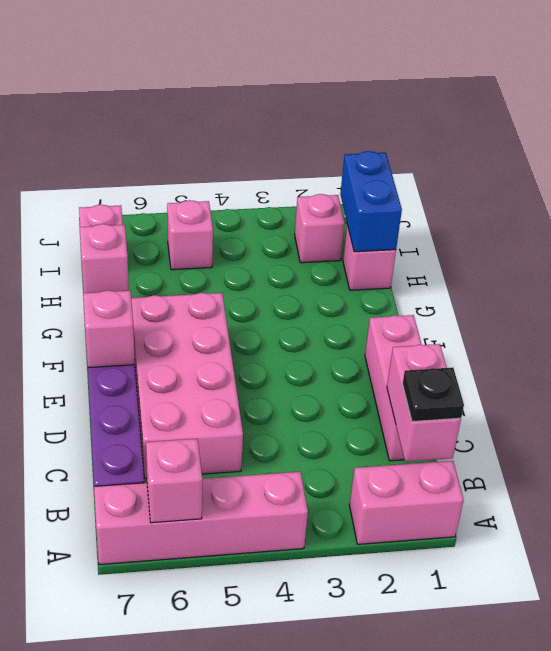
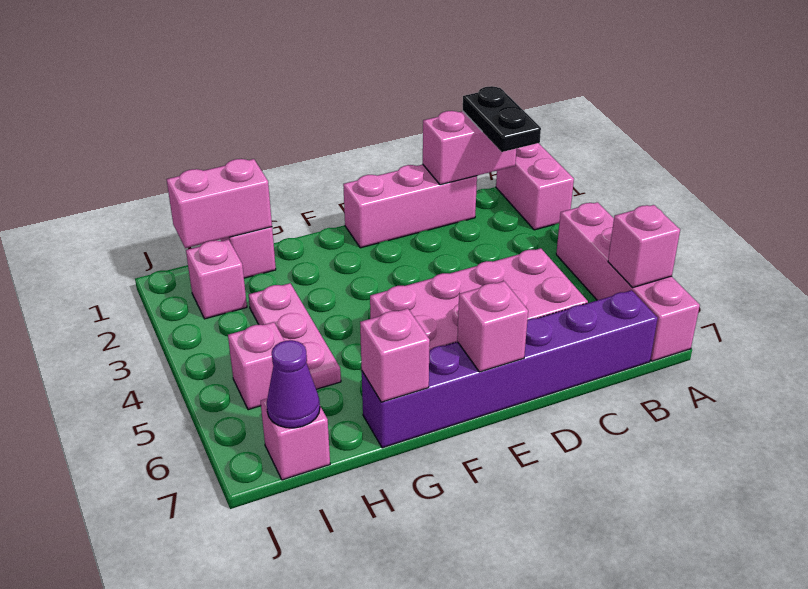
black plate B1 level 3 -> black plate B1:B2 level 3
blue brick H1:I1 level 2 -> pink brick H1:I1 level 2
none -> pink plate H3:H5 level 1
none -> purple cone I7 level 2

